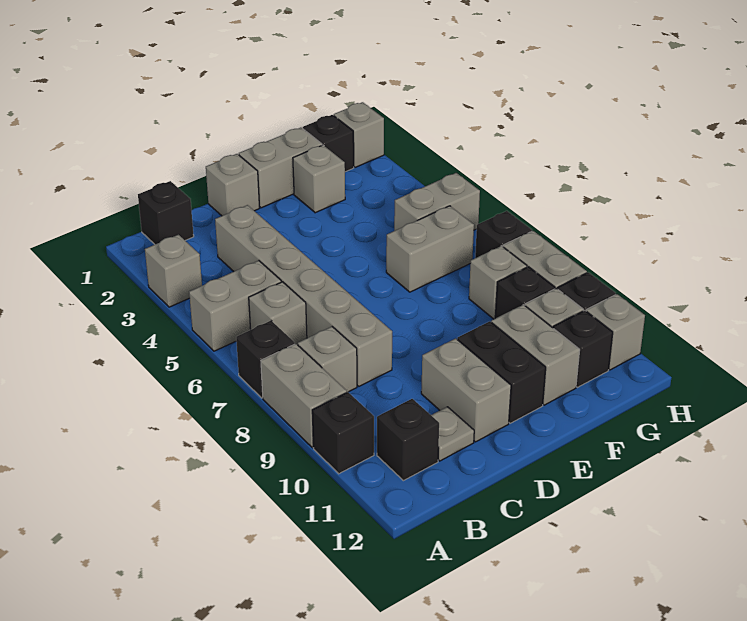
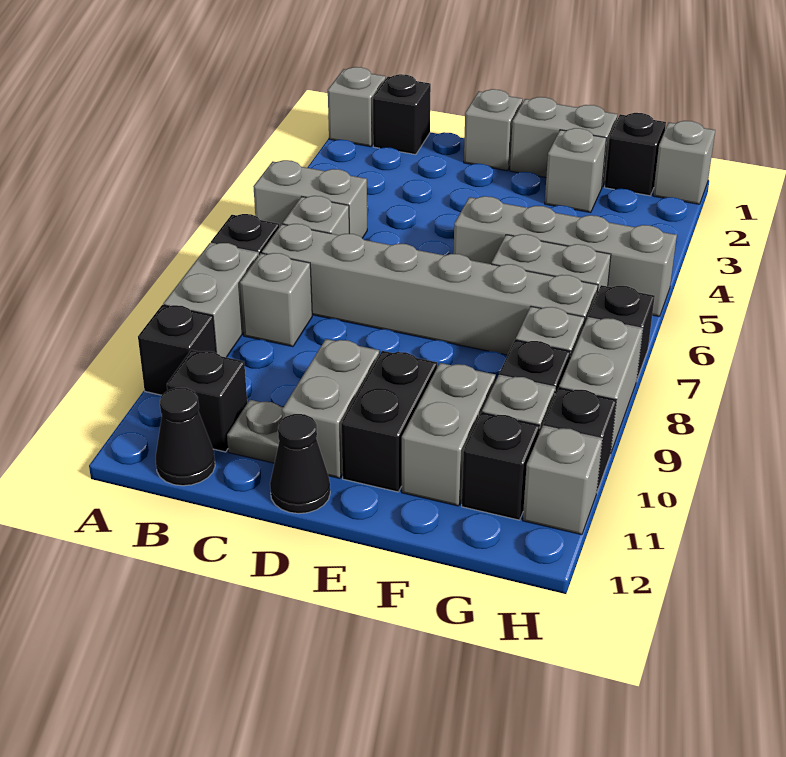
grey brick A3 level 1 -> grey brick A1 level 1
none -> black cone B12 level 1
grey brick C3:C8 level 1 -> grey brick B7:G7 level 1
none -> black cone D12 level 1
grey brick G5:H5 level 1 -> grey brick E5:H5 level 1

